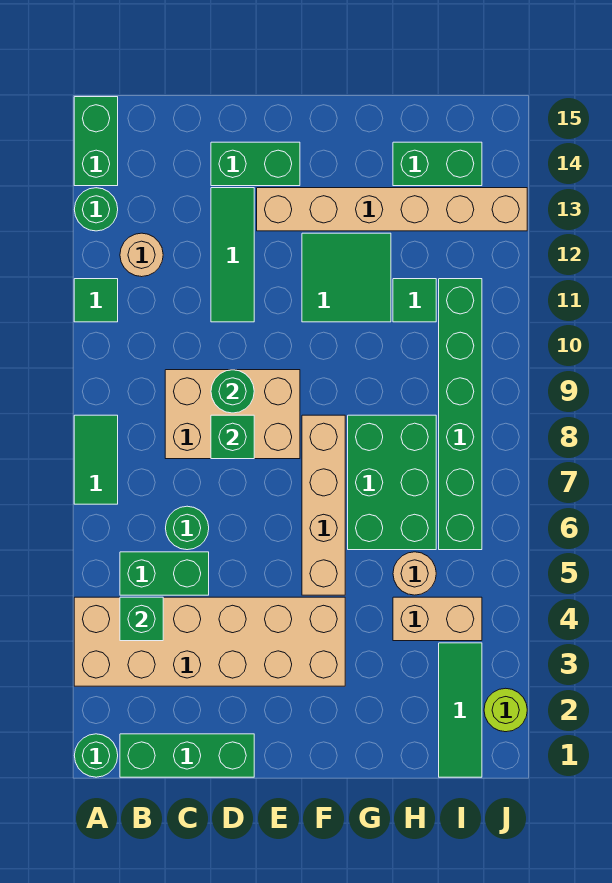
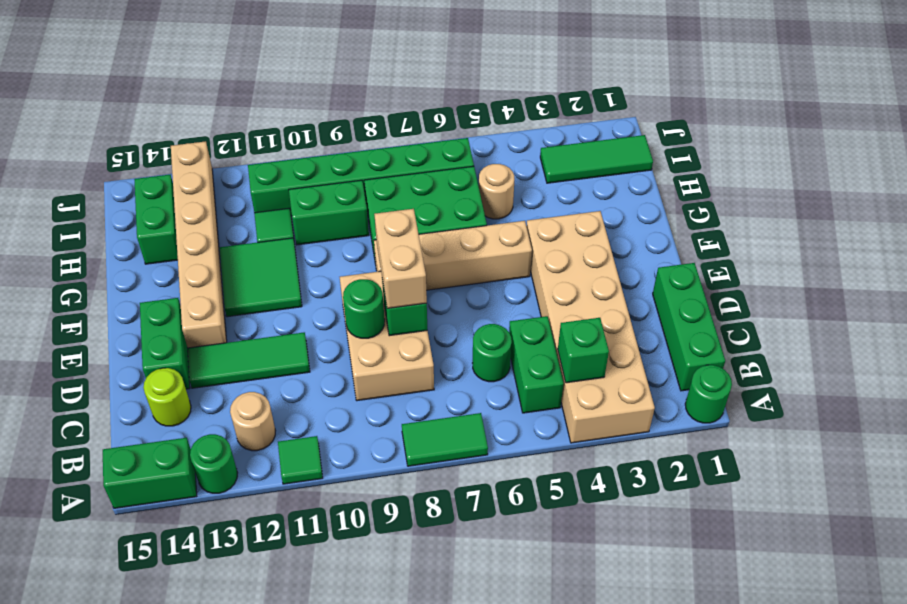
tan brick H4:I4 level 1 -> tan brick D8:E8 level 3
none -> green brick H9:H10 level 1
lime round brick J2 level 1 -> lime round brick C14 level 1

